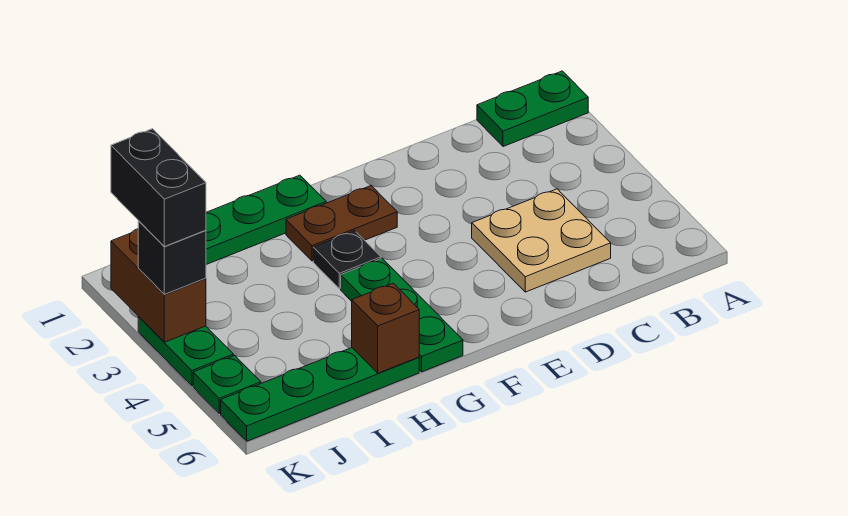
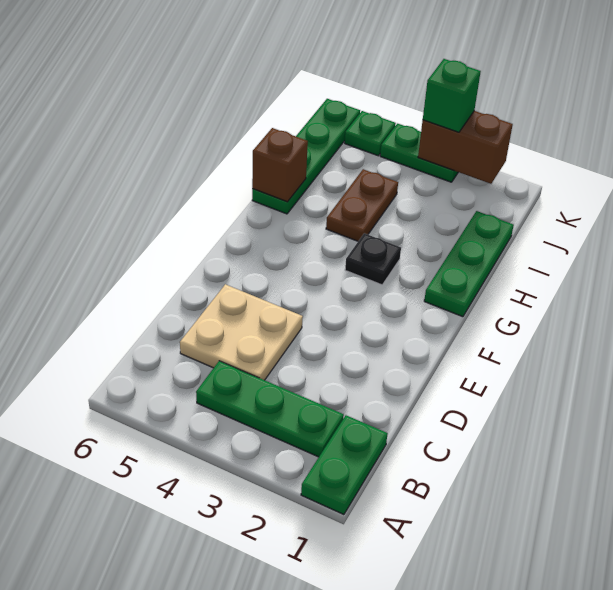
brown plate F2:G2 level 1 -> brown plate H4:I4 level 1
green plate G4:G6 level 1 -> green plate B2:B4 level 1
black brick K2:K3 level 4 -> none
black brick K3 level 3 -> green brick K3 level 3

